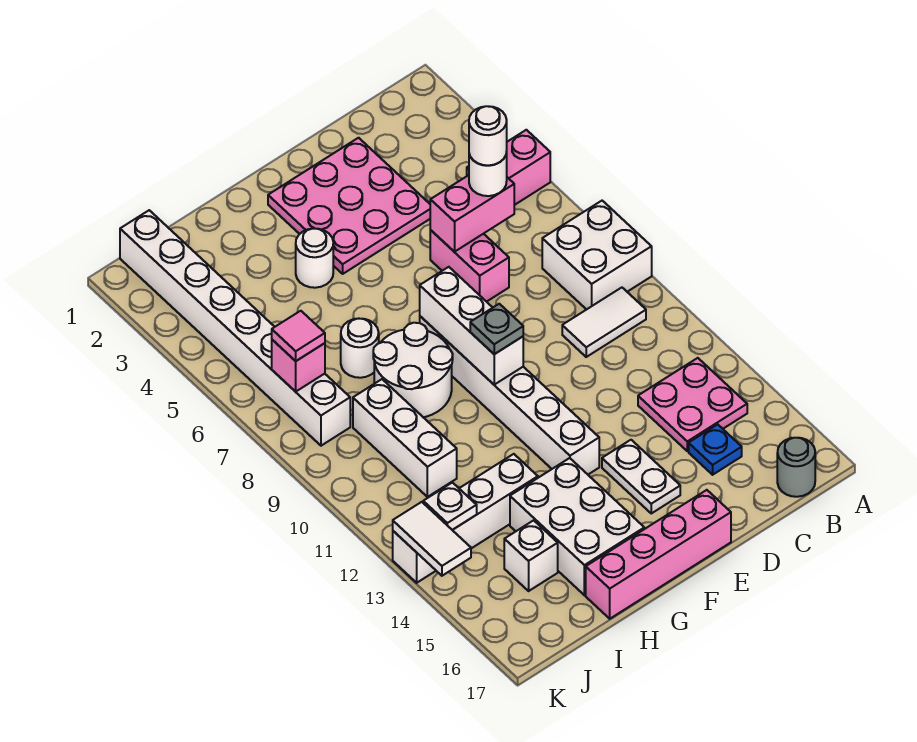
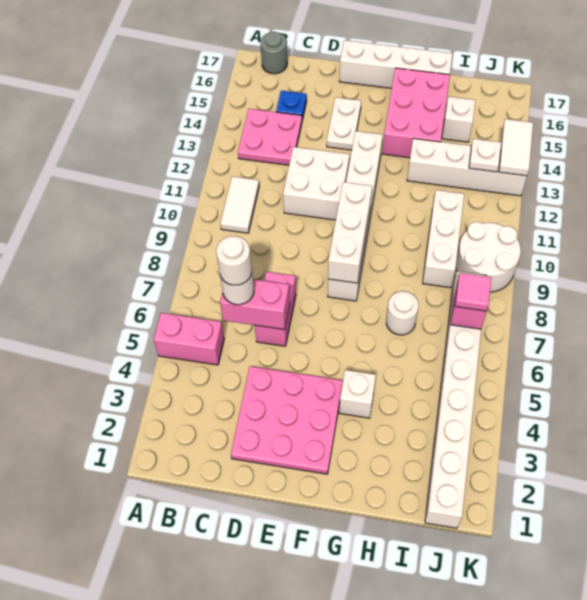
white brick A8:B9 level 1 -> white brick D11:E12 level 1
white tile B10:C10 level 1 -> white tile B10:B11 level 1
pink brick E17:H17 level 1 -> white brick E17:H17 level 1
grey plate F10 level 3 -> none
white round brick G4 level 1 -> white brick G4 level 1
white round brick G8:H9 level 1 -> white round brick J9:K10 level 1
white brick G14:H16 level 1 -> pink brick G14:H16 level 1

